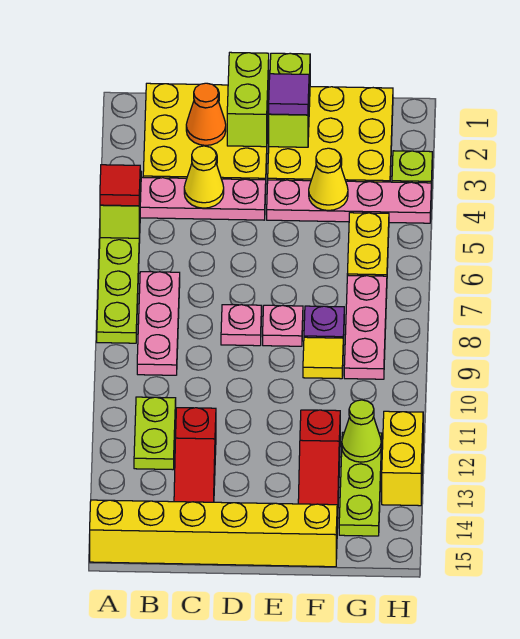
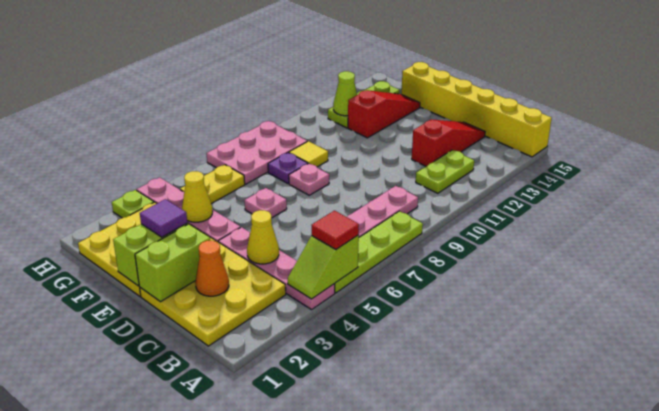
pink plate D8 level 1 -> pink plate E6 level 1
pink plate G7:G9 level 1 -> pink plate G7:H9 level 1
yellow brick H12:H13 level 1 -> none

